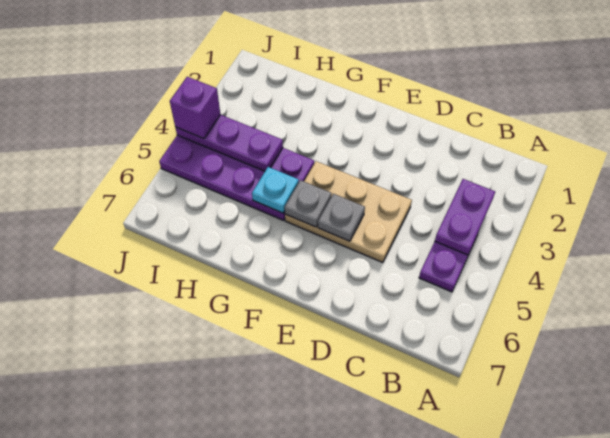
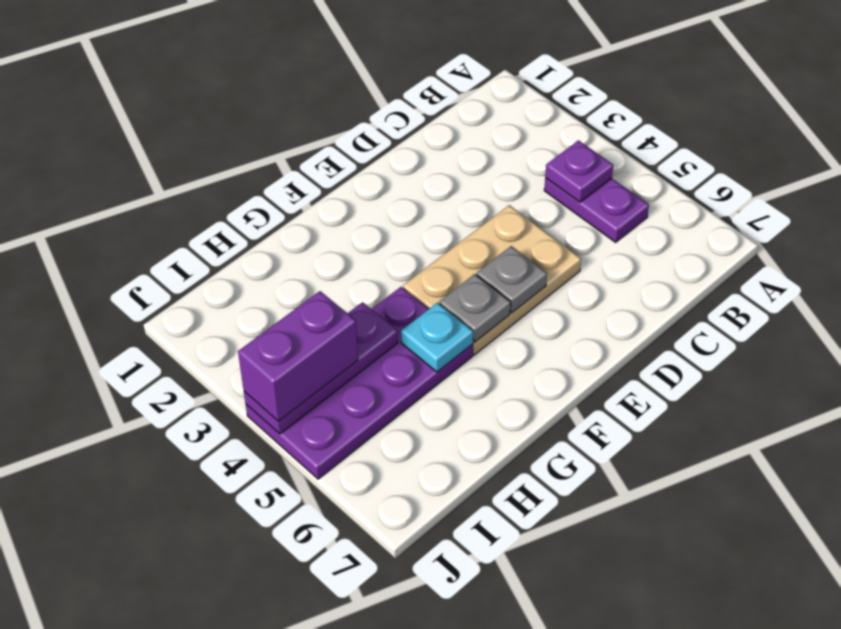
purple plate B3:B4 level 2 -> purple plate B4 level 2
purple brick J4 level 3 -> purple brick I4:J4 level 3

